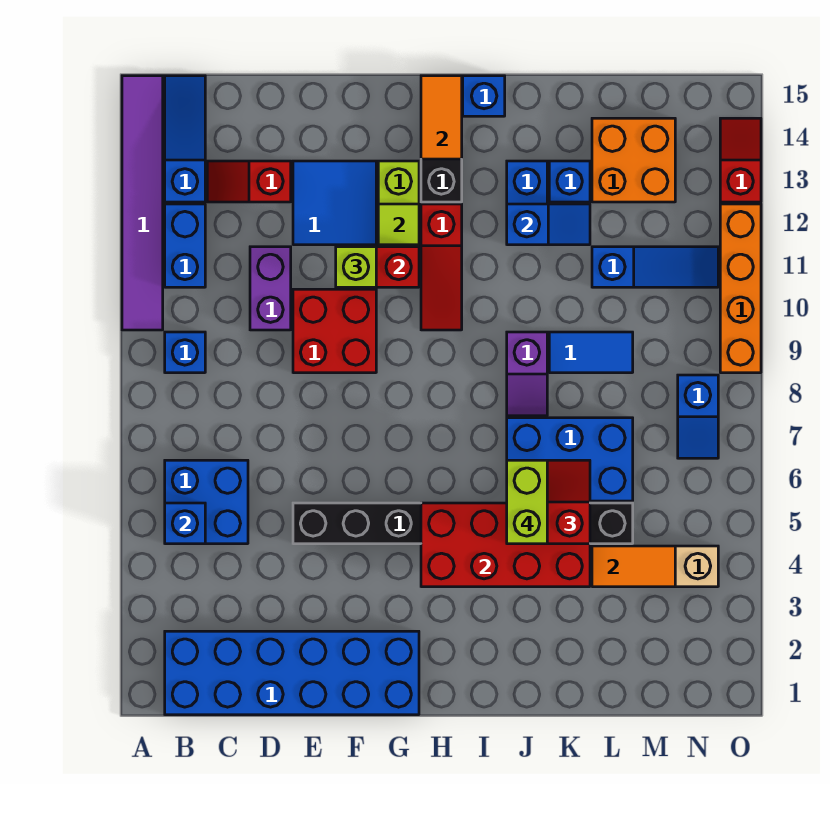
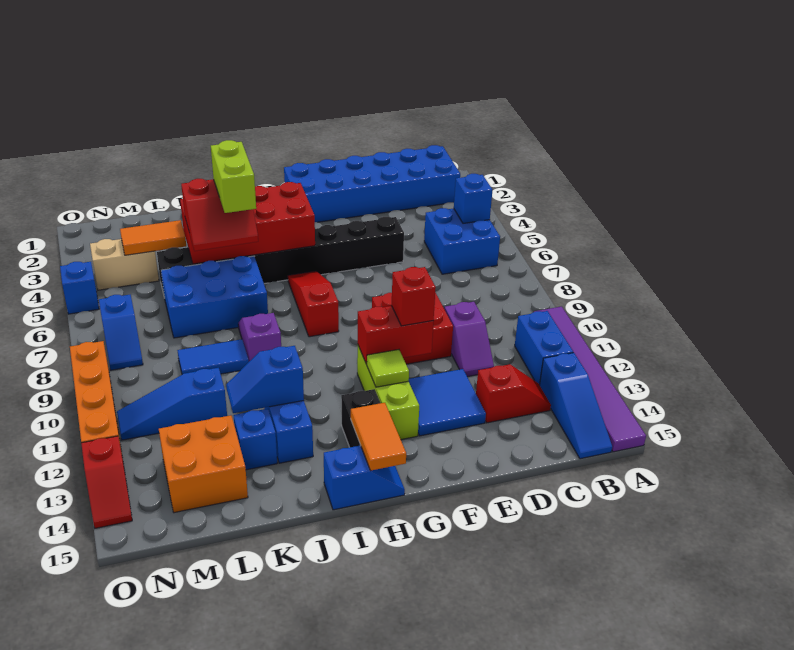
blue brick B9 level 1 -> blue brick O5 level 1
purple brick D10:D11 level 1 -> purple slope D10:D11 level 1 top 10
lime brick F11 level 3 -> red brick F11 level 3
red slope H10:H12 level 1 top 12 -> red slope H6:H8 level 1 top 8
blue slope N7:N8 level 1 top 8 -> blue slope N7:N8 level 1 top 7

